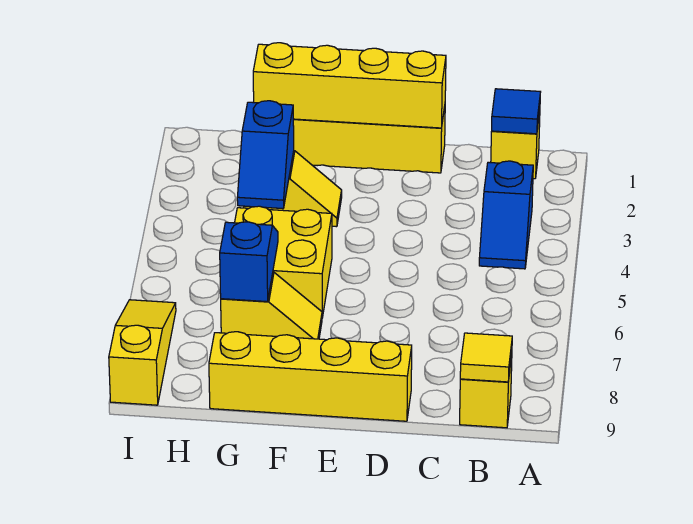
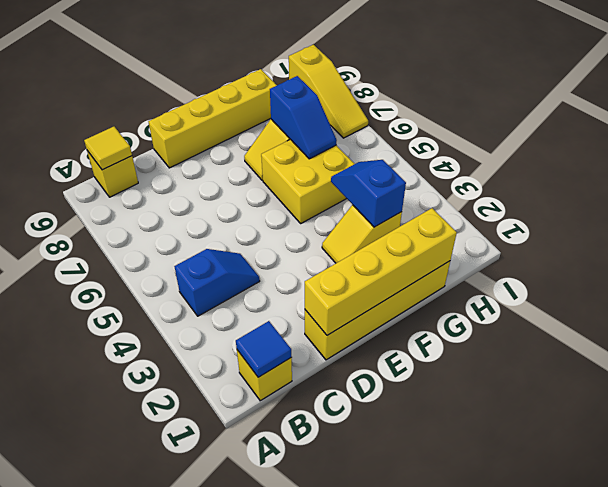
blue slope B3:B4 level 1 top 3 -> blue slope B4:C4 level 1 top B

